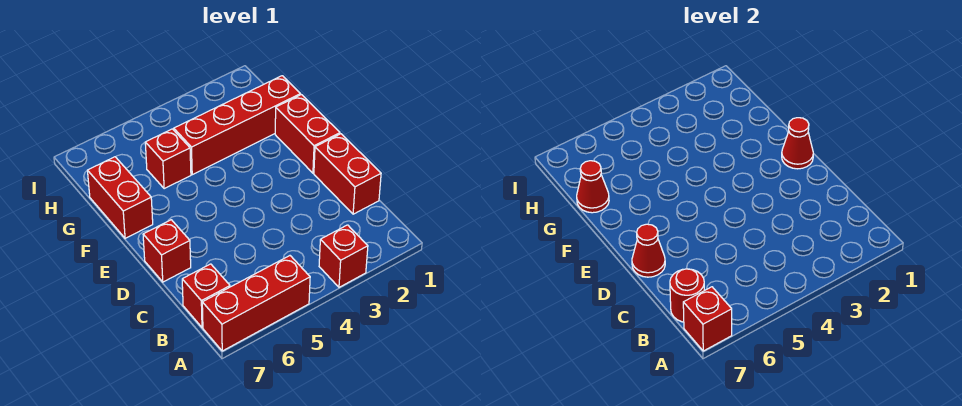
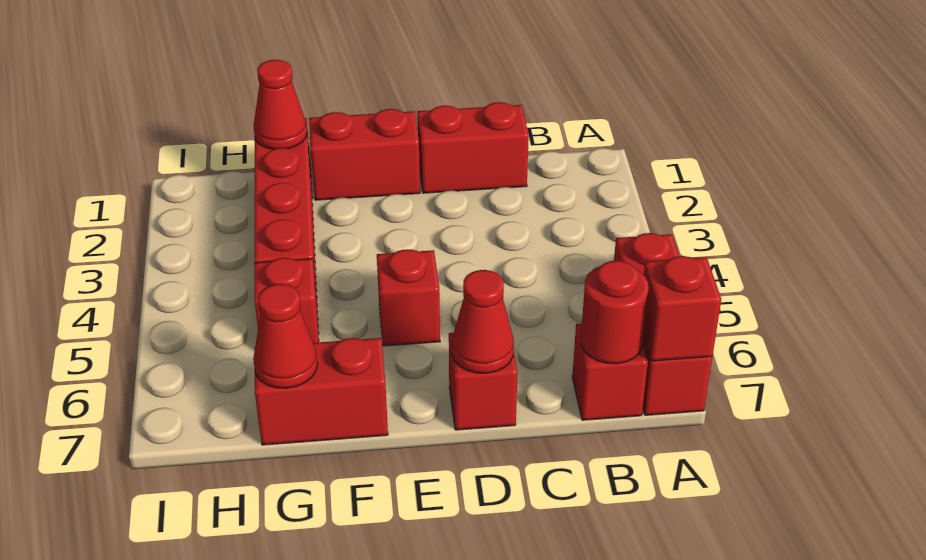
red brick A3 level 1 -> red brick E5 level 1
red cone E1 level 2 -> red cone G1 level 2

